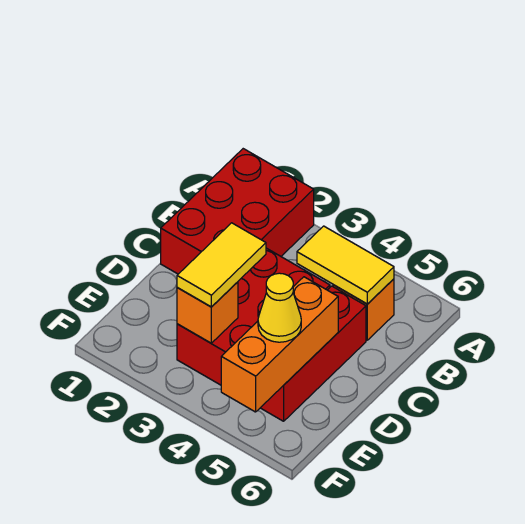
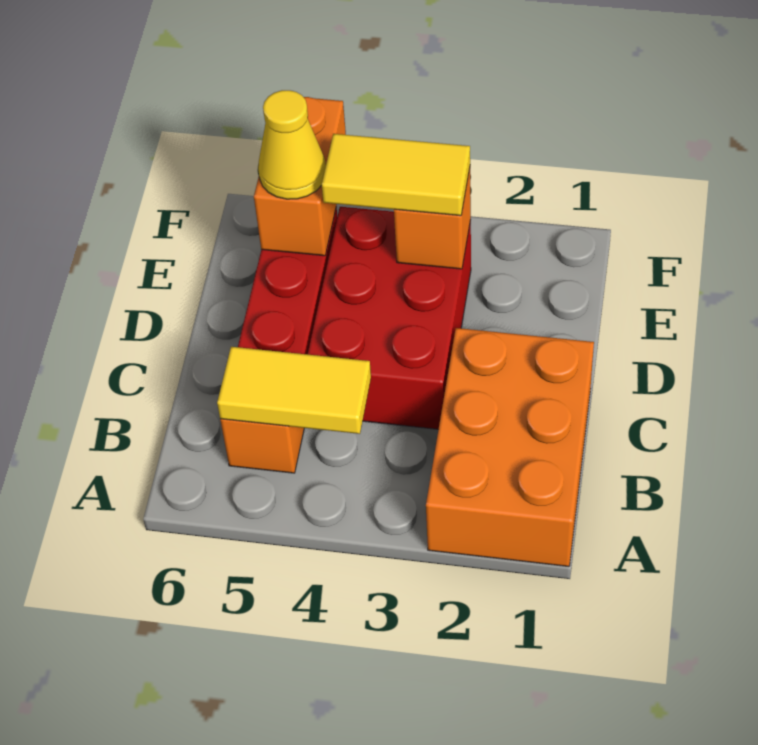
red brick A1:C2 level 1 -> orange brick A1:C2 level 1
yellow tile D3:E3 level 3 -> yellow tile E3:E4 level 3
orange brick D5:F5 level 2 -> orange brick E5:F5 level 2

